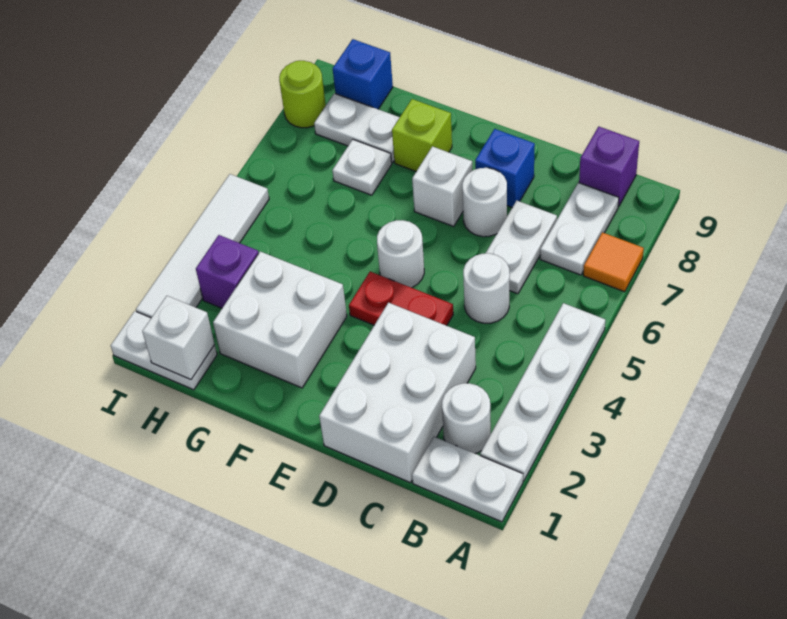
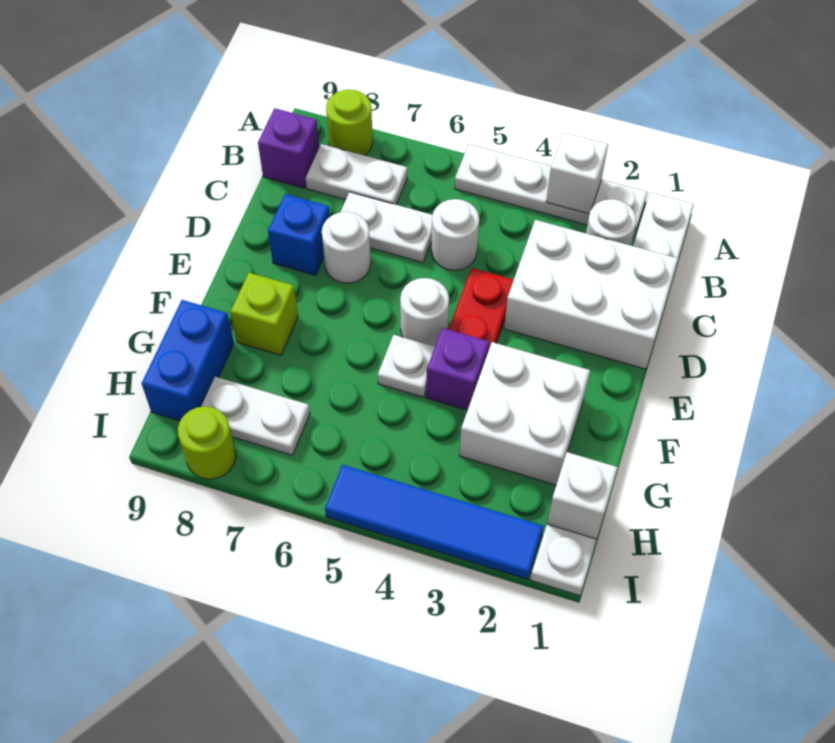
orange tile A7 level 1 -> none
none -> lime round brick A8 level 1
white brick E7 level 1 -> white brick A3 level 2
white plate G7 level 1 -> white plate F5 level 1
white plate G8:H8 level 1 -> white plate H7:H8 level 1
purple brick H3 level 1 -> purple brick F4 level 1
blue brick H9 level 1 -> blue brick G9:H9 level 1
white tile I2:I5 level 1 -> blue tile I2:I5 level 1

